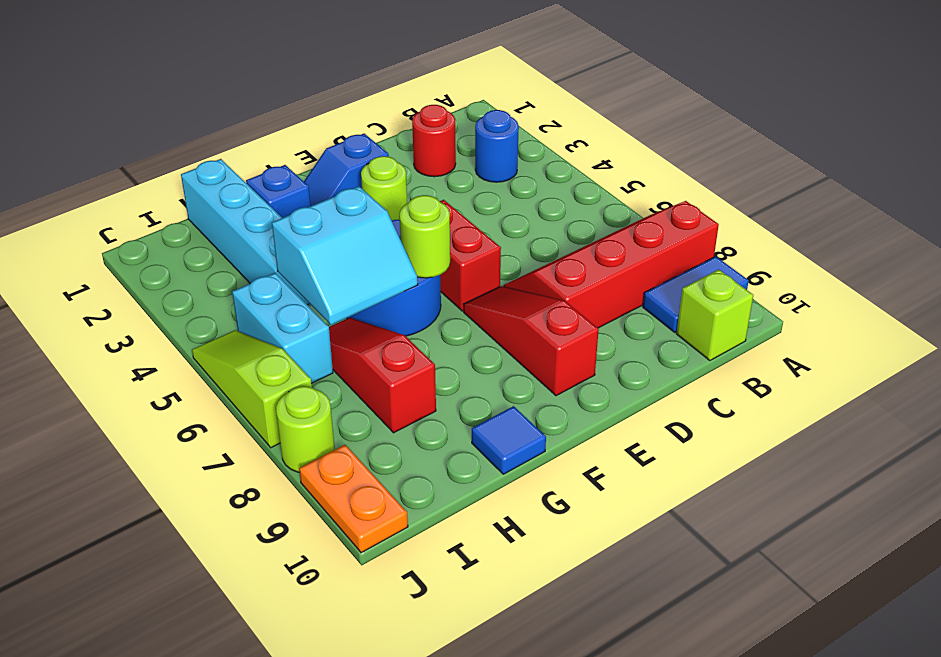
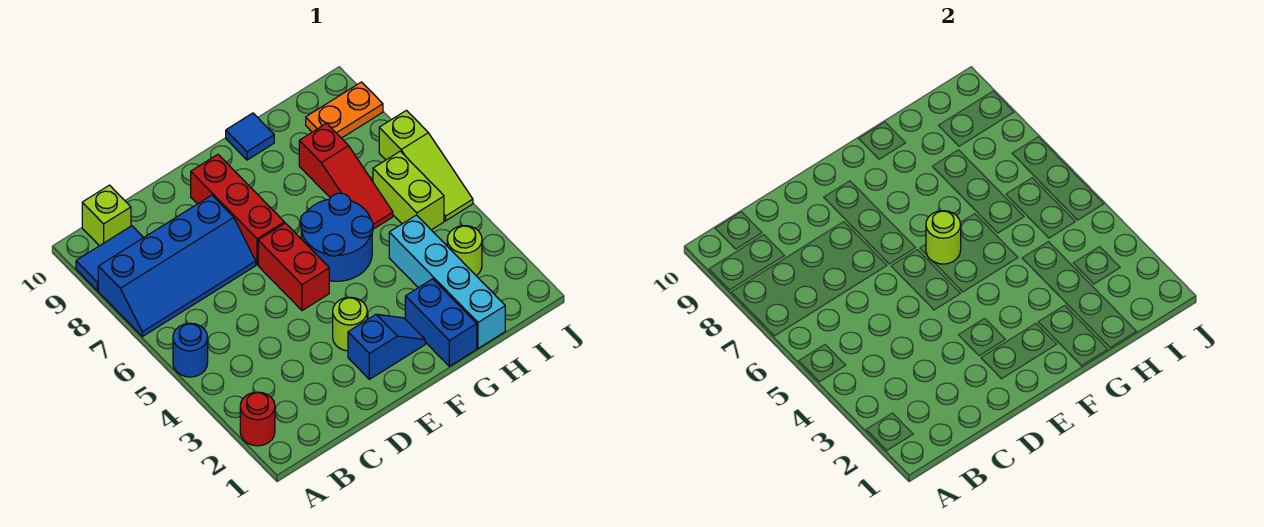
red slope A7:D8 level 1 top 8 -> blue slope A7:D8 level 1 top 8
blue round brick B3 level 1 -> blue round brick A5 level 1
red round brick C2 level 1 -> red round brick A2 level 1
red slope E7:E9 level 1 top 9 -> red brick E7:E9 level 1
blue brick G2 level 1 -> blue brick G1:G2 level 1
cyan slope G5:H6 level 2 top 5 -> none
cyan brick I5:I6 level 1 -> lime brick I5:I6 level 1
lime round brick J8 level 1 -> lime round brick I3 level 1
orange plate J9:J10 level 1 -> orange plate I9:J9 level 1

